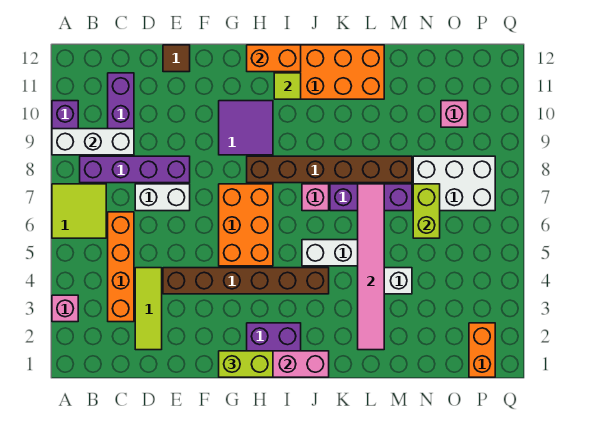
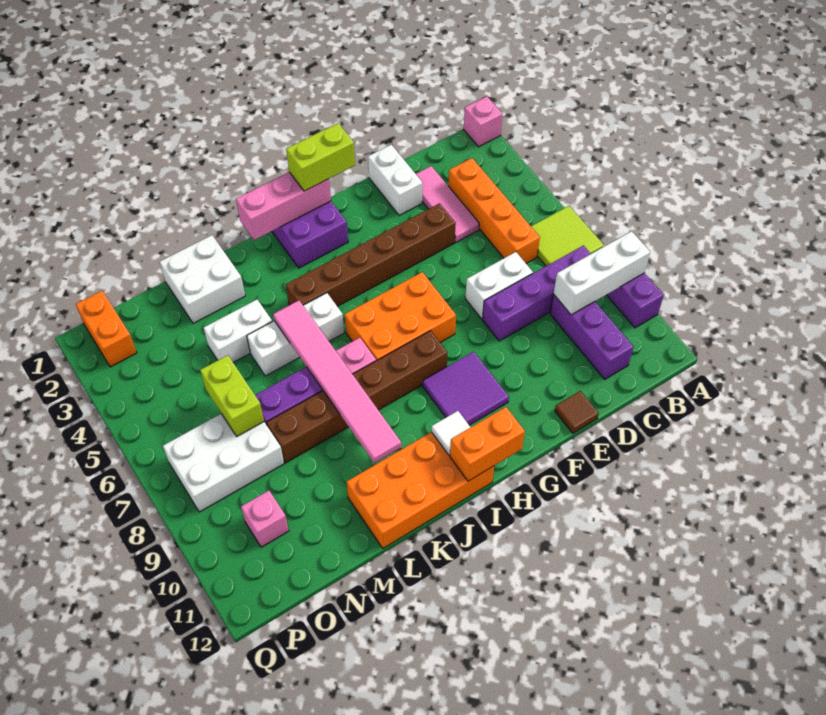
pink brick A3 level 1 -> pink brick A1 level 1
lime tile D2:D4 level 1 -> pink tile D2:D4 level 1
none -> white brick E1:E2 level 1
orange brick G5:H7 level 1 -> orange brick G6:I7 level 1
lime tile I11 level 2 -> white tile I11 level 2
none -> white brick L1:M2 level 1
pink tile L2:L7 level 2 -> pink tile K5:K10 level 2

